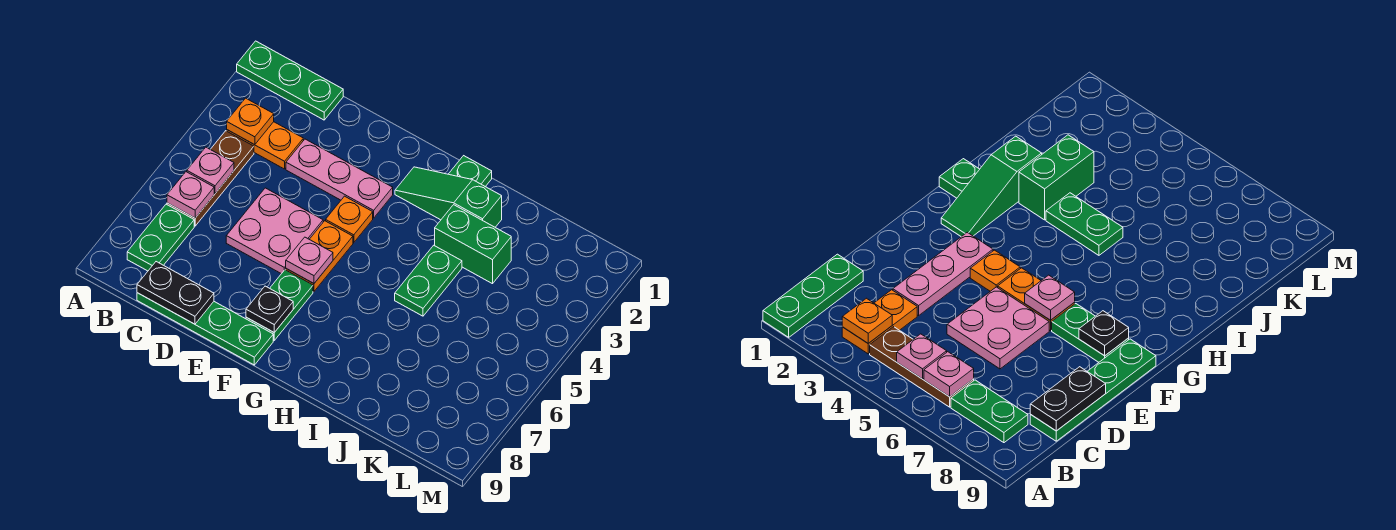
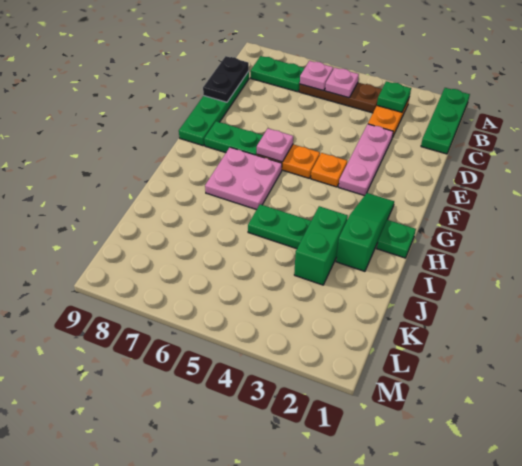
orange plate B3 level 2 -> green plate B3 level 2
pink plate D5:E6 level 1 -> pink plate G6:H7 level 1
black plate F8 level 2 -> none

